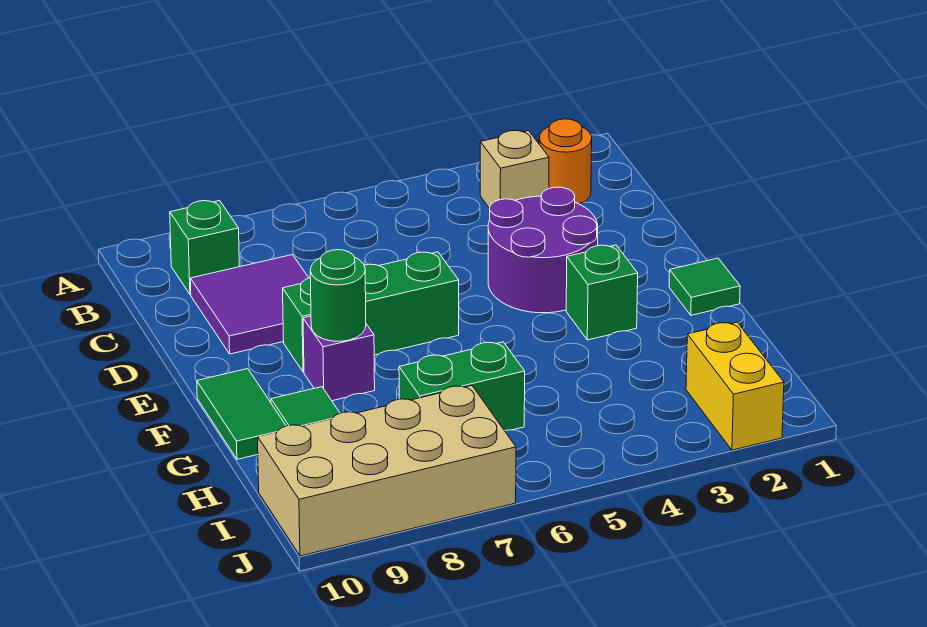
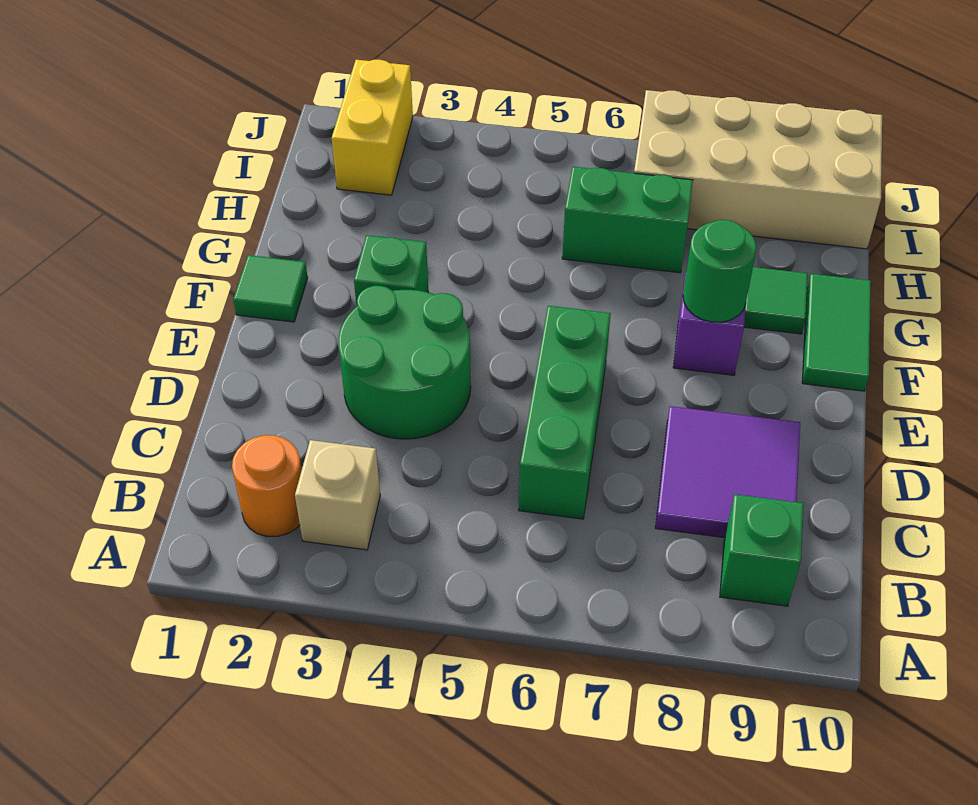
purple round brick D3:E4 level 1 -> green round brick D3:E4 level 1
green brick E6:E8 level 1 -> green brick C6:E6 level 1

